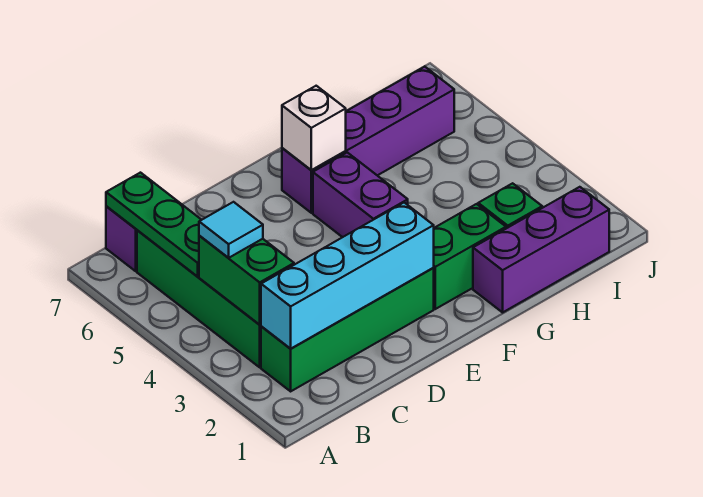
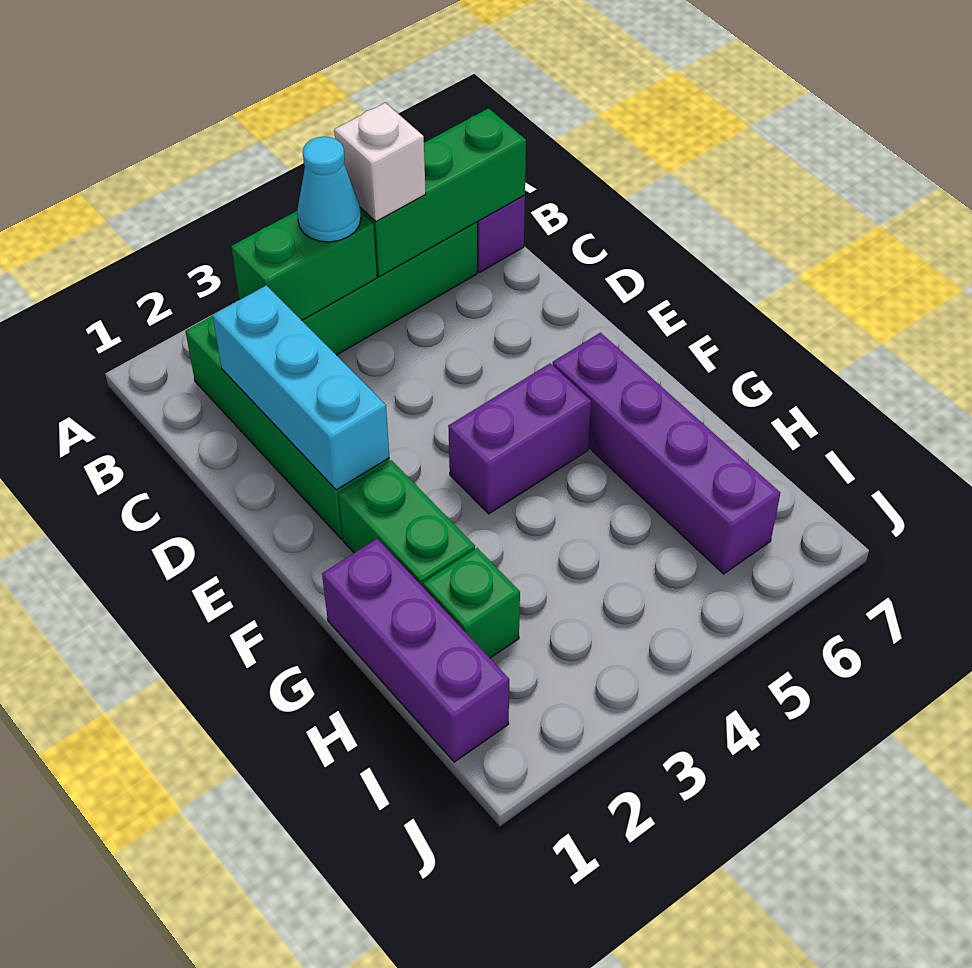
cyan brick B2:E2 level 2 -> cyan brick C2:E2 level 2
cyan tile B4 level 3 -> cyan cone B4 level 3
green plate B5:B7 level 2 -> green brick B5:B7 level 2
white brick F6 level 2 -> white brick B5 level 3

